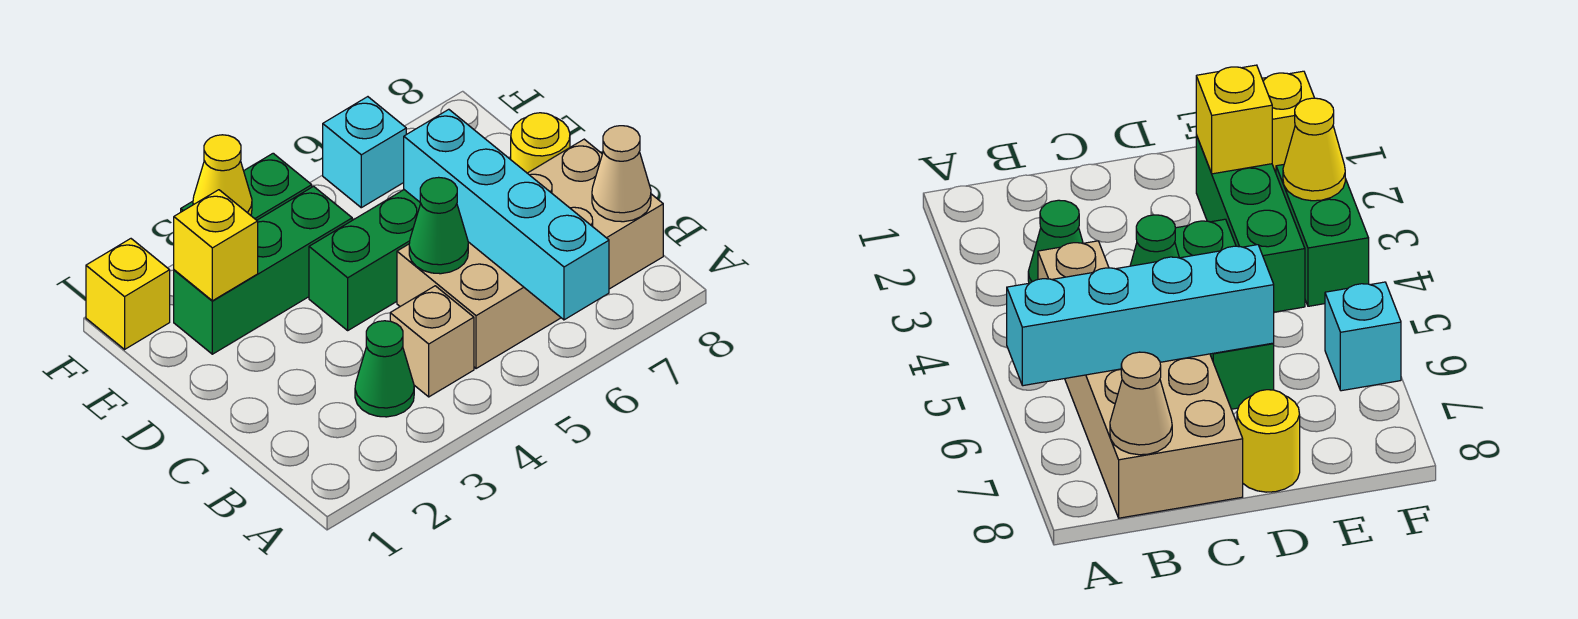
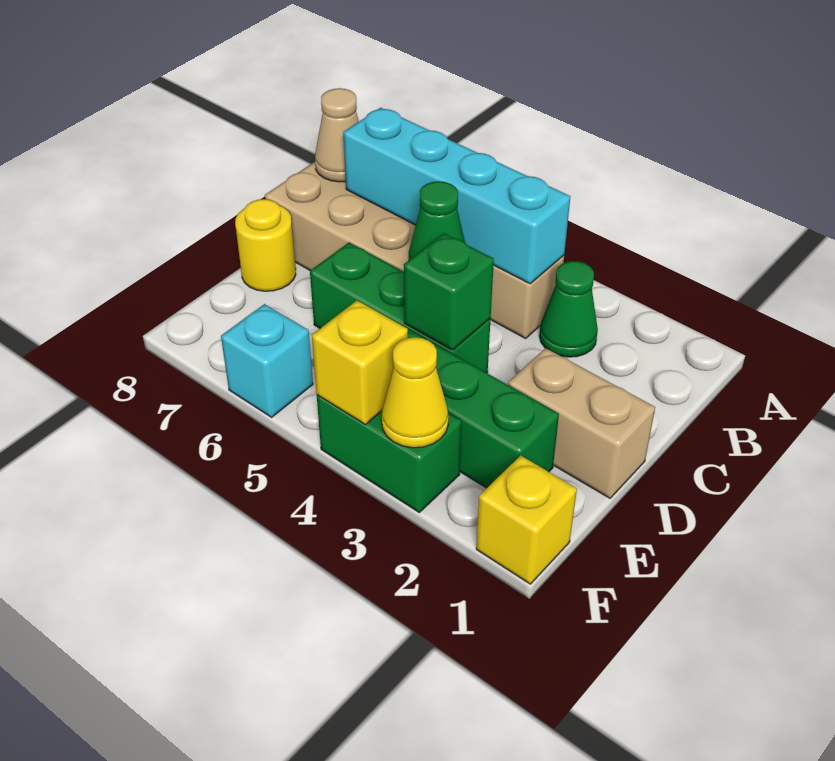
cyan brick A6:D6 level 2 -> cyan brick B4:B7 level 2
none -> tan brick D1:D2 level 1
none -> green brick D4 level 2
yellow brick E2 level 2 -> yellow brick F4 level 2

